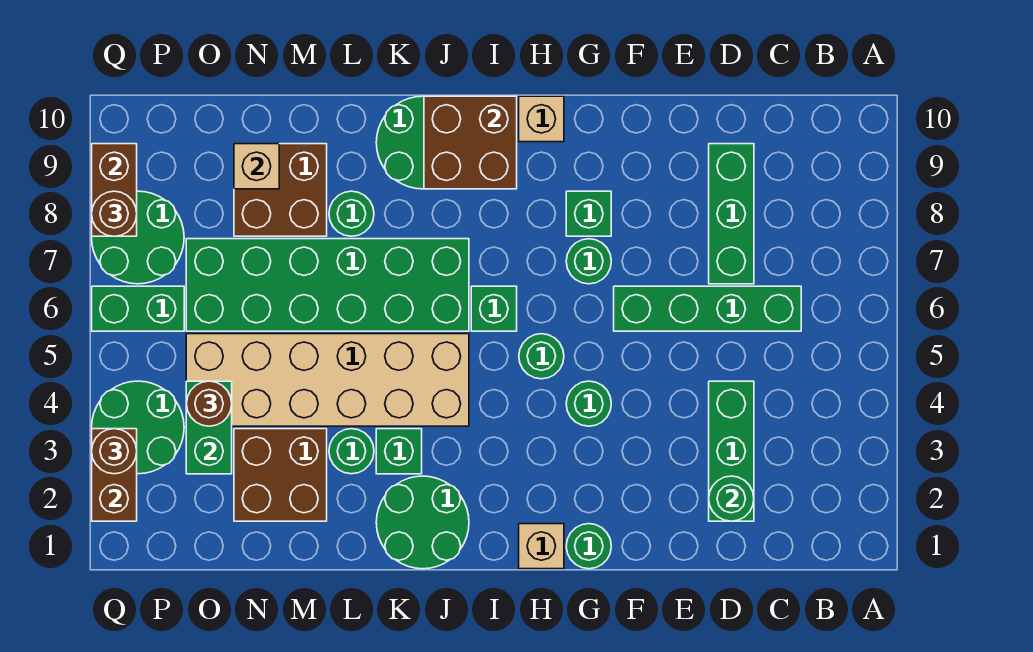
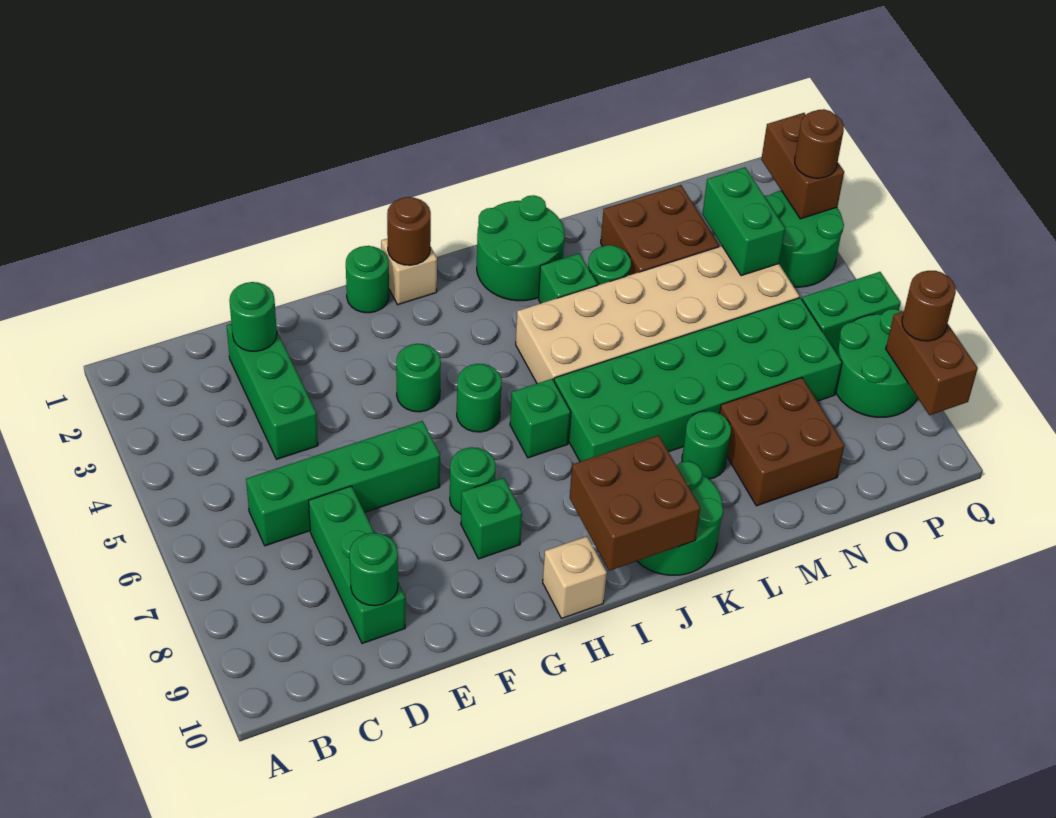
none -> green round brick D9 level 2
tan brick N9 level 2 -> none
brown round brick O4 level 3 -> brown round brick H1 level 2

